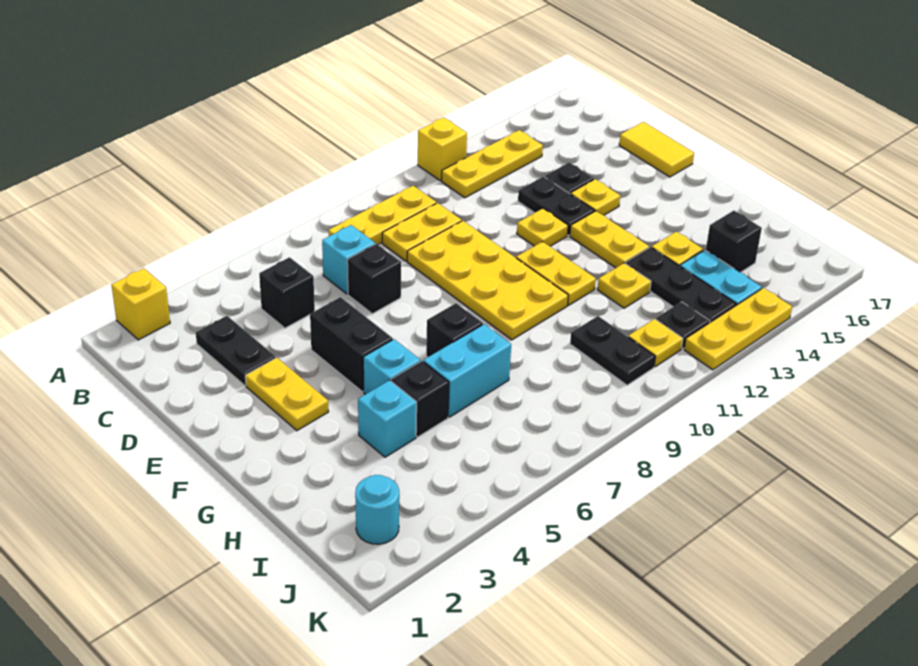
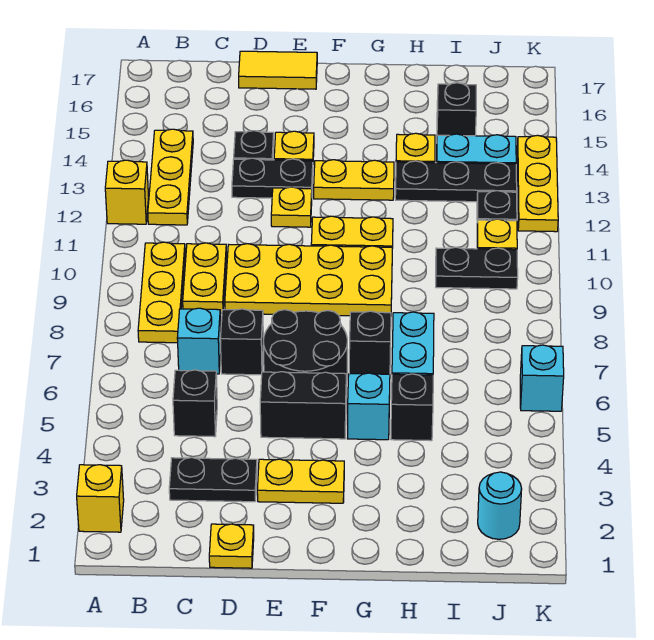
none -> black round brick E6:F7 level 1
cyan brick H4 level 1 -> cyan brick K6 level 1
yellow plate H12 level 1 -> yellow plate D1 level 1

